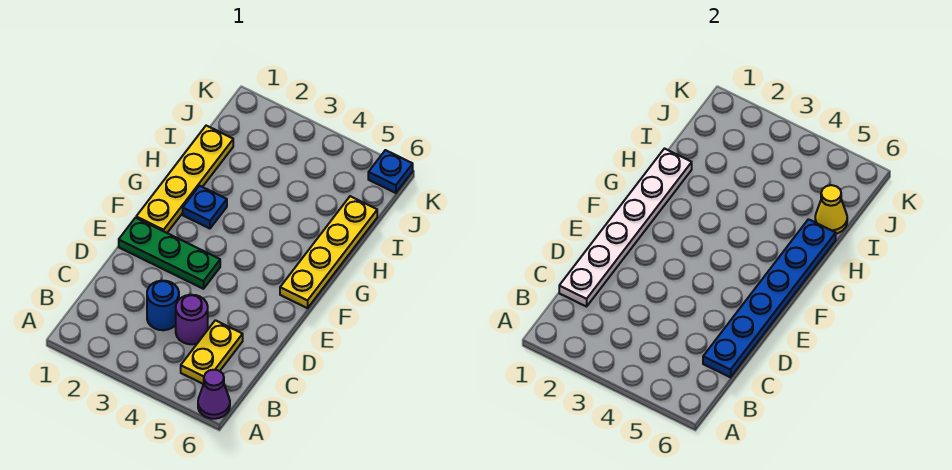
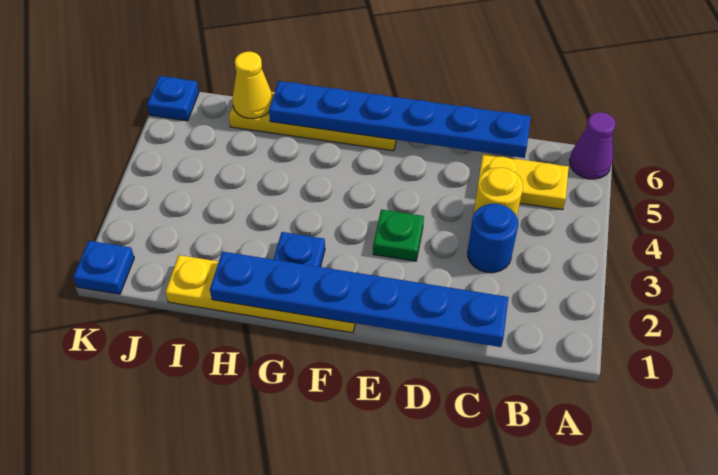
white plate C1:H1 level 2 -> blue plate C1:H1 level 2
purple round brick C4 level 1 -> yellow round brick C4 level 1
green plate E1:E3 level 1 -> green plate E3 level 1
none -> blue plate K1 level 1

